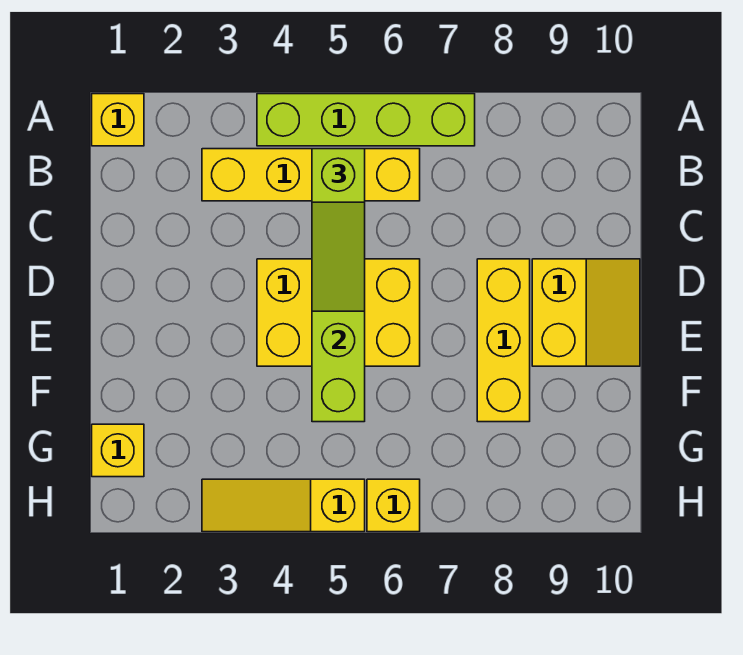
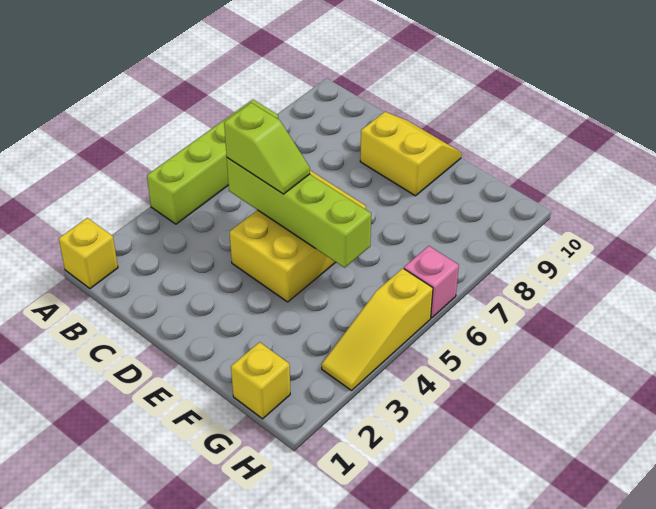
yellow brick B3:B6 level 1 -> none
lime slope B5:D5 level 3 top B -> lime slope C5:D5 level 3 top C
yellow brick D8:F8 level 1 -> none
yellow brick H6 level 1 -> pink brick H6 level 1

